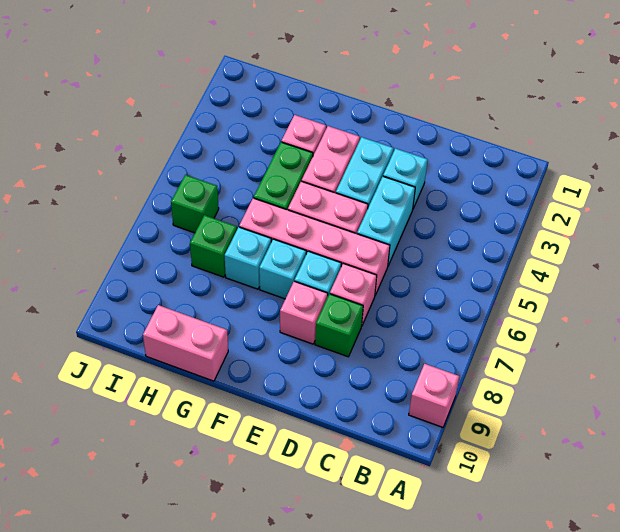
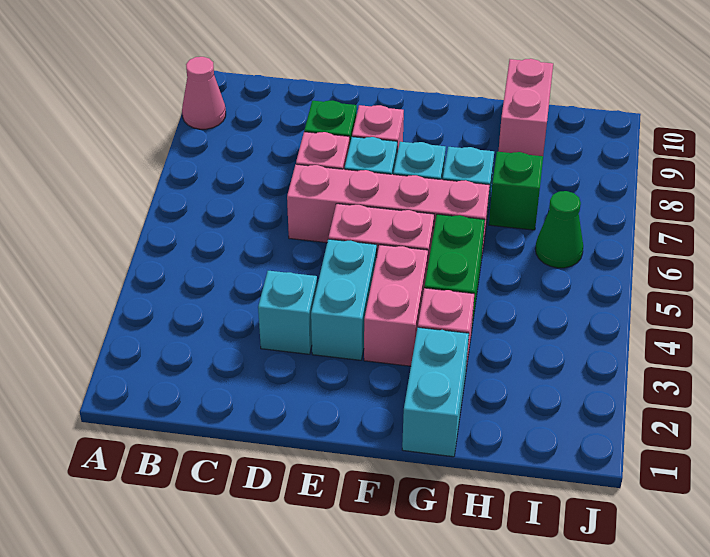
pink brick A9 level 1 -> pink cone A9 level 1
cyan brick D4:D5 level 1 -> cyan brick G1:G2 level 1
pink brick G10:H10 level 1 -> pink brick H9:H10 level 1
green brick I6 level 1 -> green cone I6 level 1

